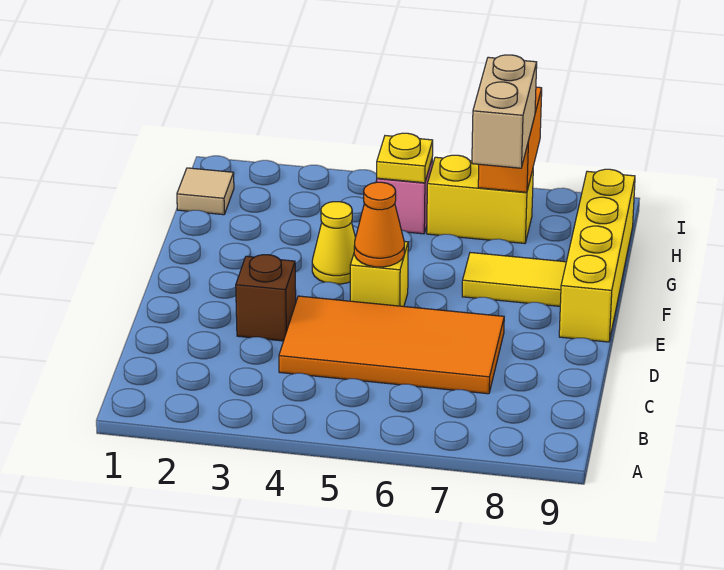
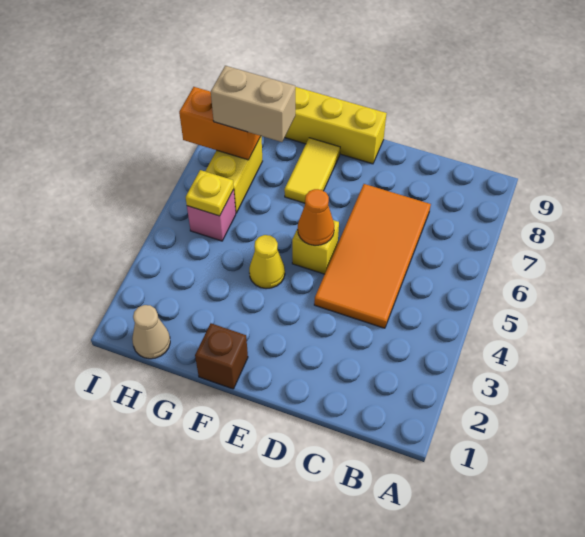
brown brick D3 level 1 -> brown brick F1 level 1
tan tile H1 level 1 -> tan cone H1 level 1

